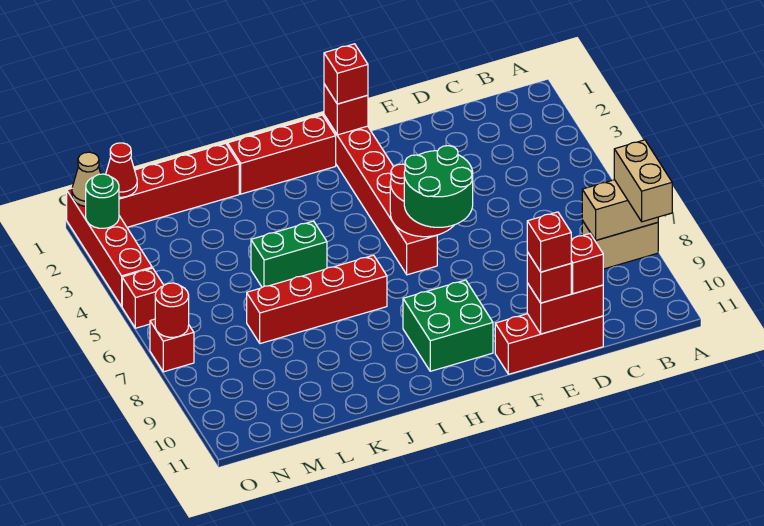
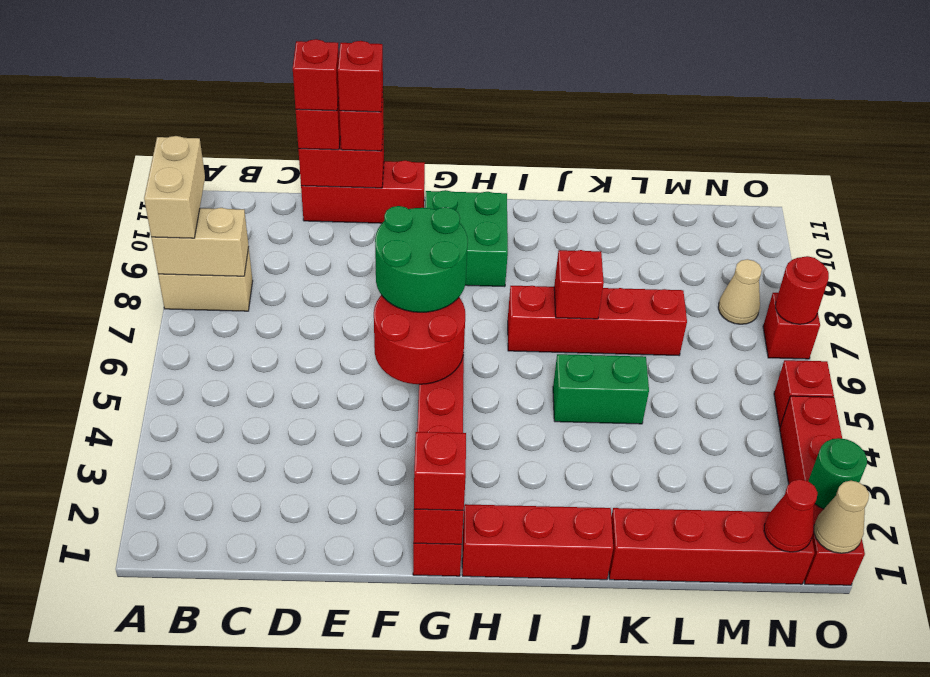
none -> red brick D11 level 4
none -> red brick J7 level 2
none -> tan cone N8 level 1

